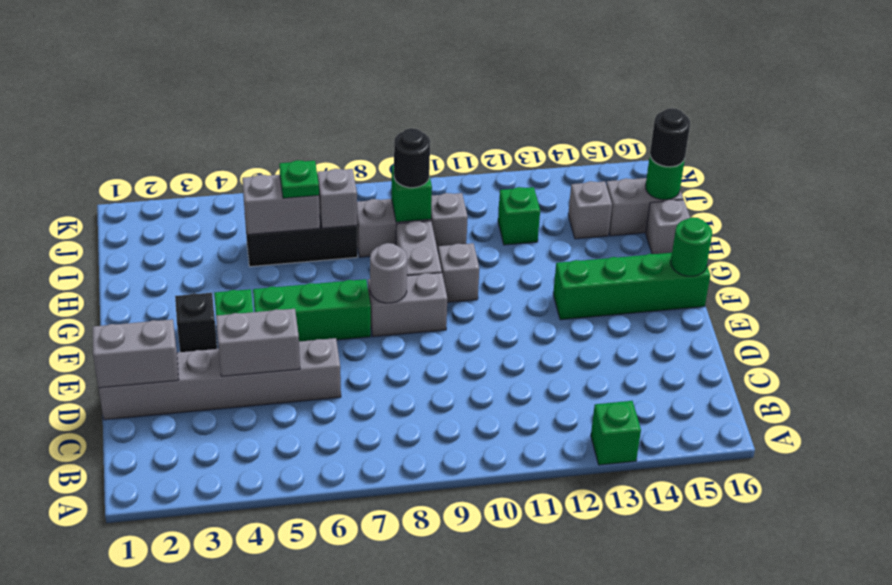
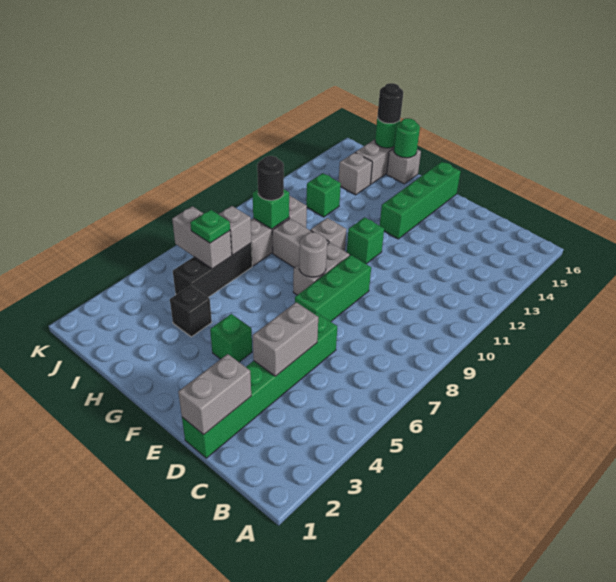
green brick A13 level 1 -> green brick F11 level 1
grey brick D1:D6 level 1 -> green brick D1:D6 level 1
black brick F3 level 1 -> black brick H4 level 1
green brick F5:F7 level 1 -> green brick E7:E9 level 1
green round brick F16 level 2 -> green round brick H16 level 2
grey brick I5:I6 level 2 -> grey brick I6:J6 level 2

